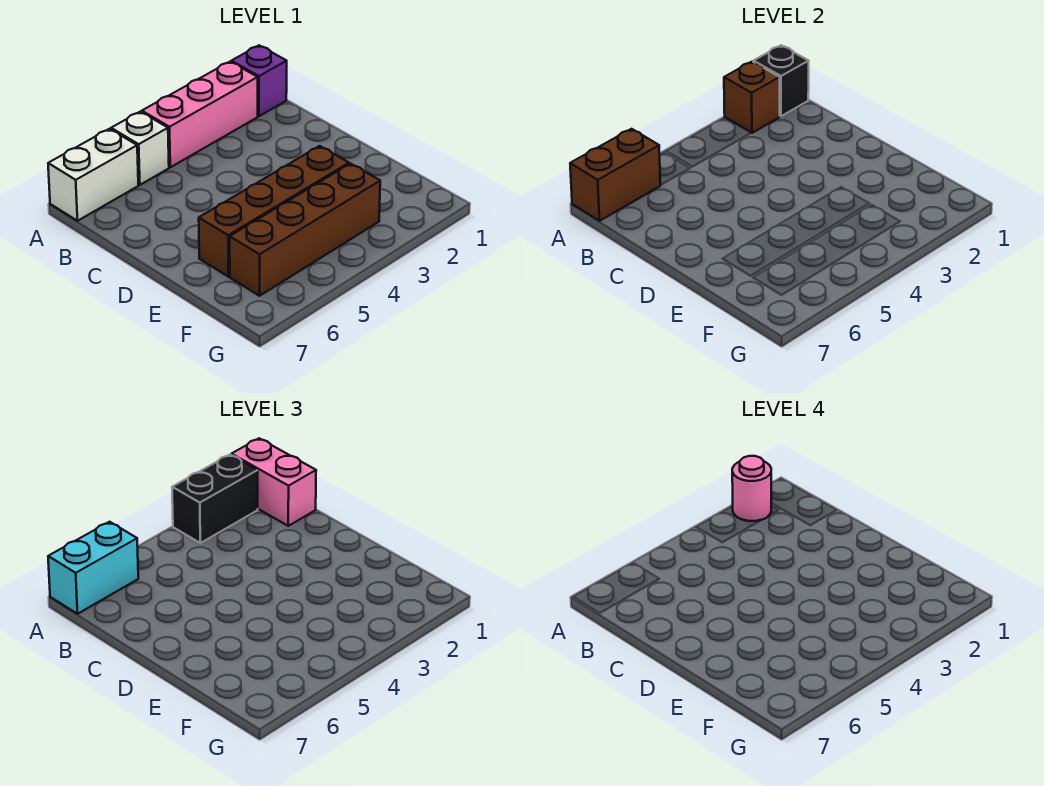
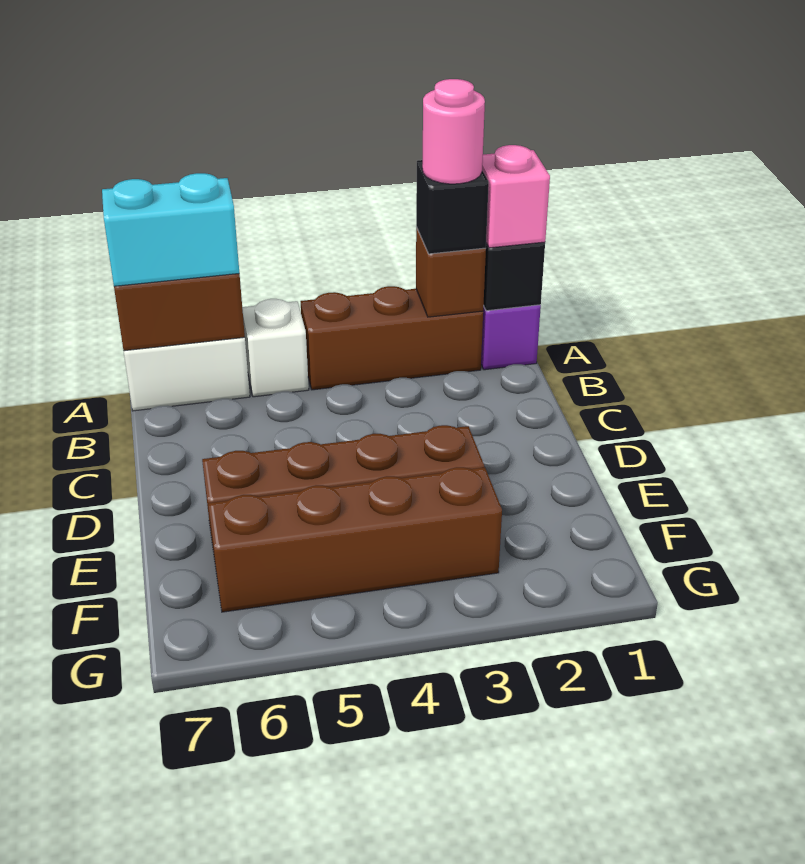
pink brick A1:B1 level 3 -> pink brick A1 level 3
pink brick A2:A4 level 1 -> brown brick A2:A4 level 1
black brick A2:A3 level 3 -> black brick A2 level 3

